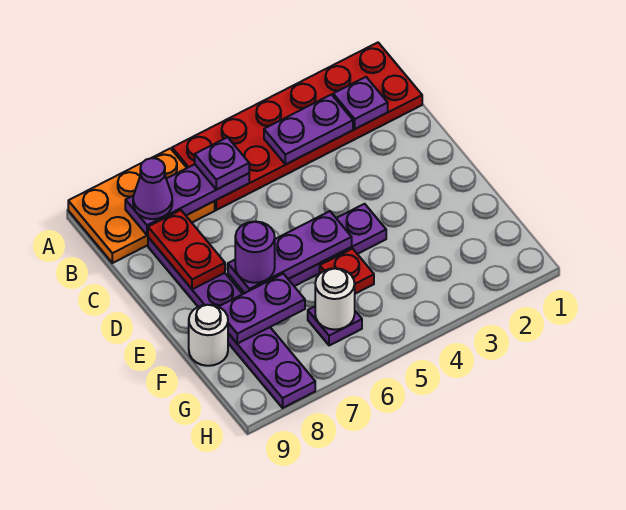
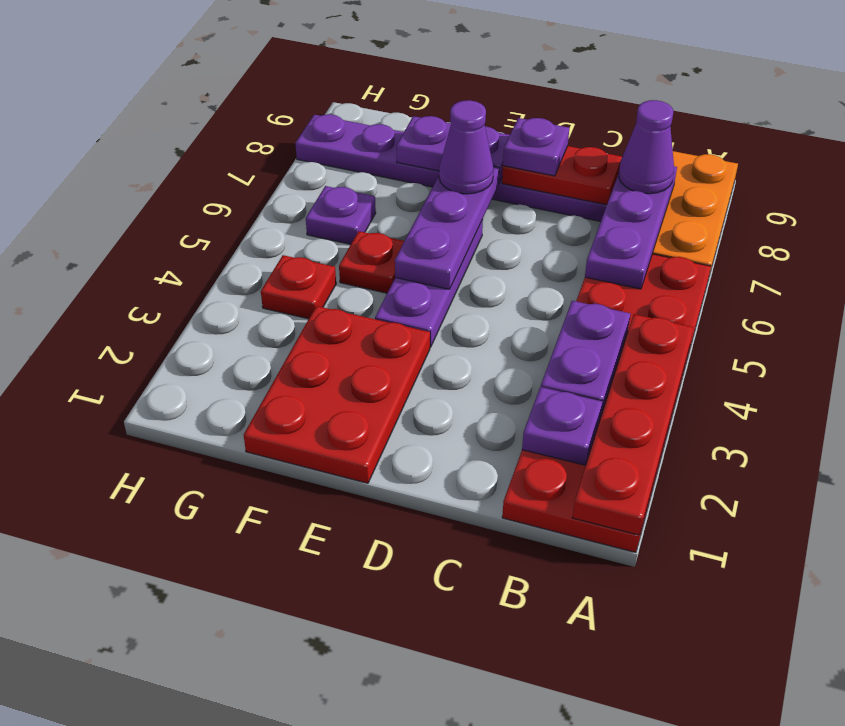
none -> red plate A1:A4 level 2
purple plate B6 level 3 -> purple plate D8 level 3
none -> red plate E1:F3 level 1
purple round brick E7 level 3 -> purple cone E7 level 3
purple plate F7:F8 level 2 -> purple plate E8:F8 level 2
white round brick F9 level 1 -> none
none -> red plate G4 level 1
white round brick G6 level 2 -> none

